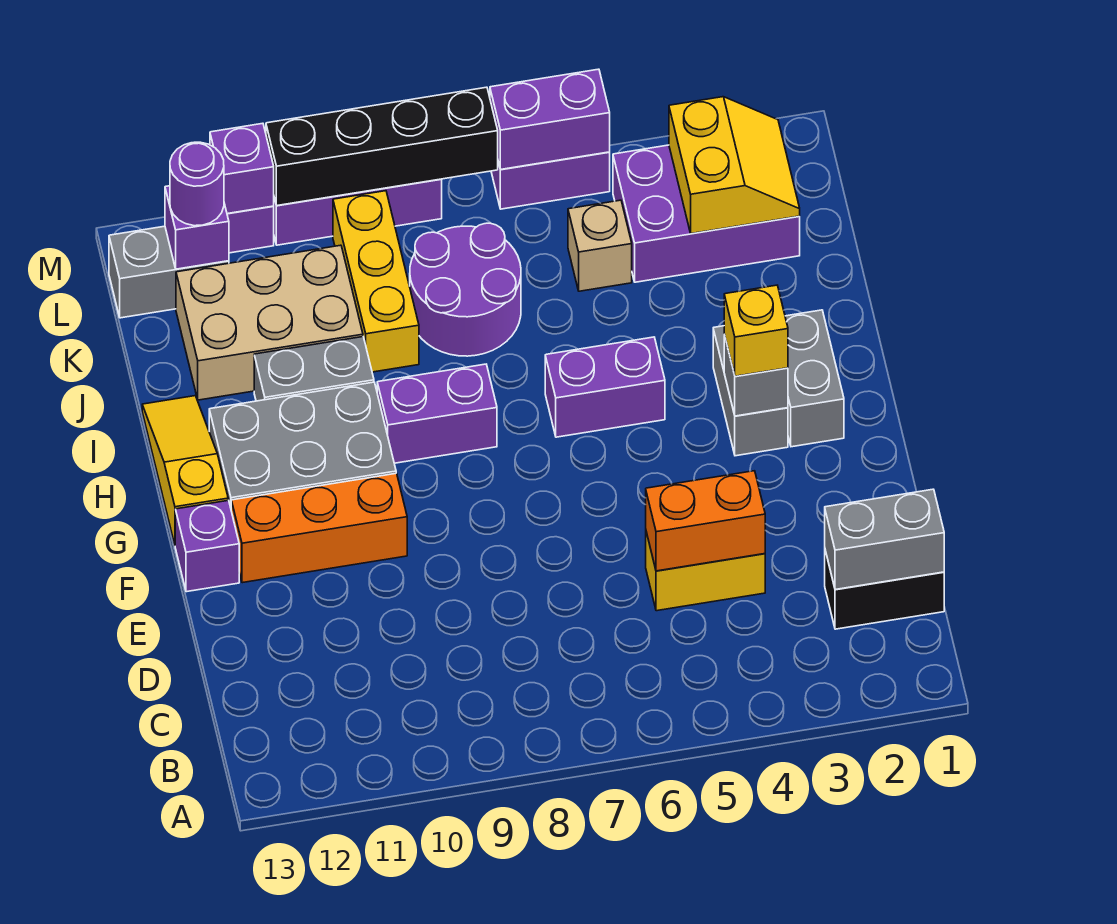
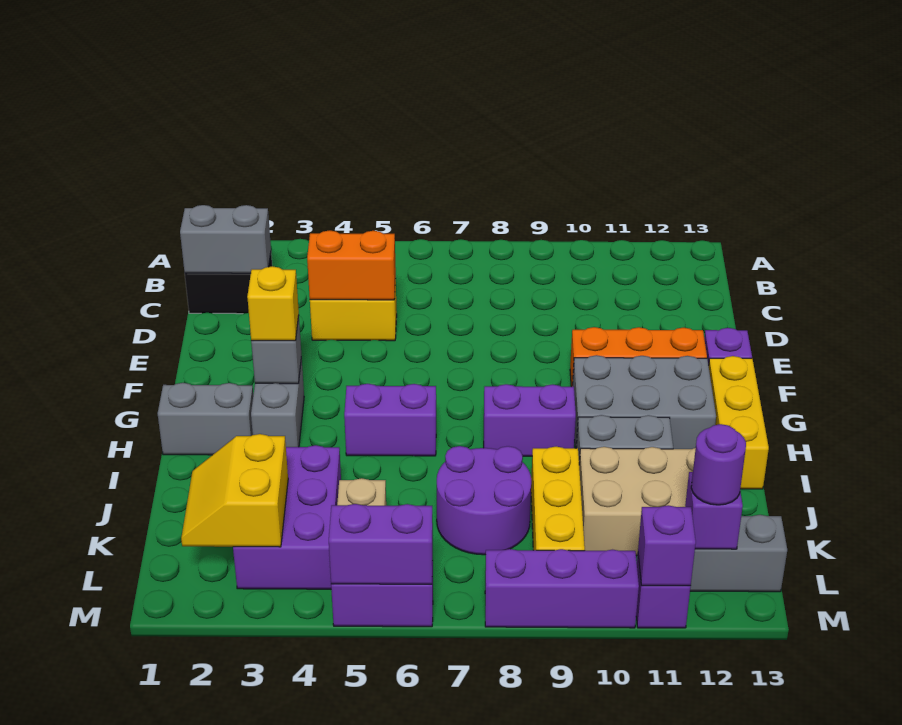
grey brick G2:H2 level 1 -> grey brick H1:H2 level 1
yellow slope G13:I13 level 1 top G -> yellow brick G13:I13 level 1
purple brick K2:L4 level 1 -> purple brick J3:L4 level 1
black brick M7:M10 level 2 -> none

